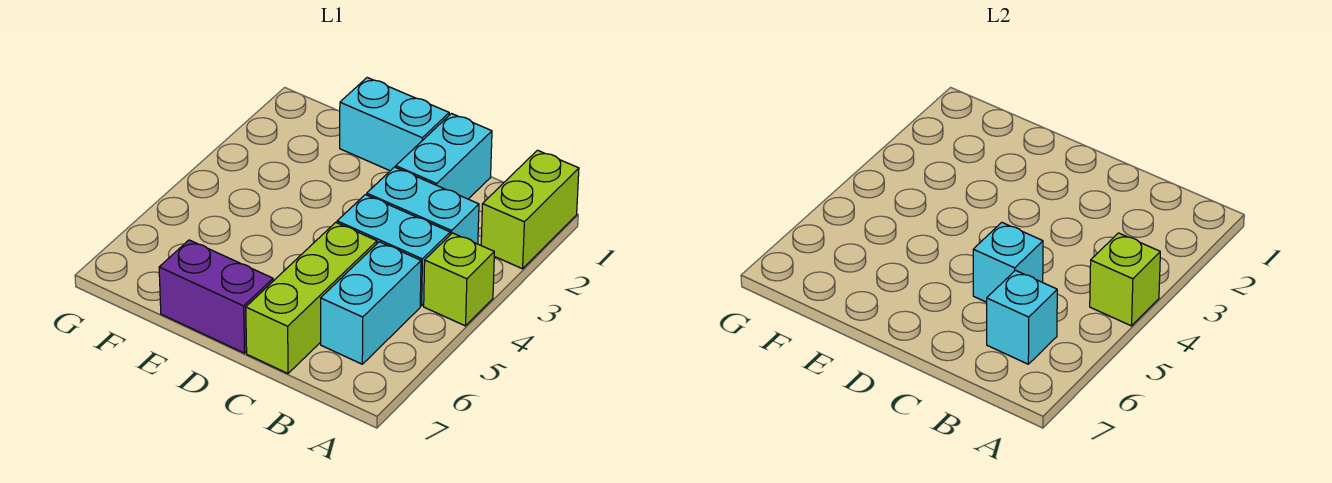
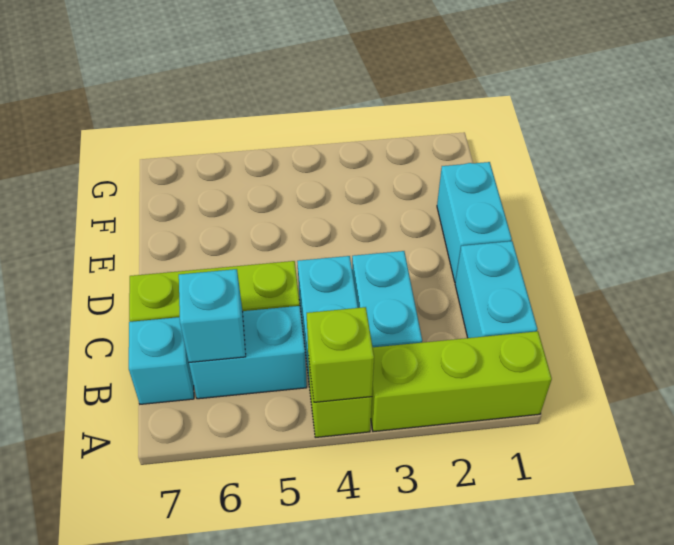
lime brick A1:A2 level 1 -> lime brick A1:A3 level 1
cyan brick C1:C2 level 1 -> cyan brick B1:C1 level 1
cyan brick C5 level 2 -> cyan brick B7 level 1
purple brick D7:E7 level 1 -> none

